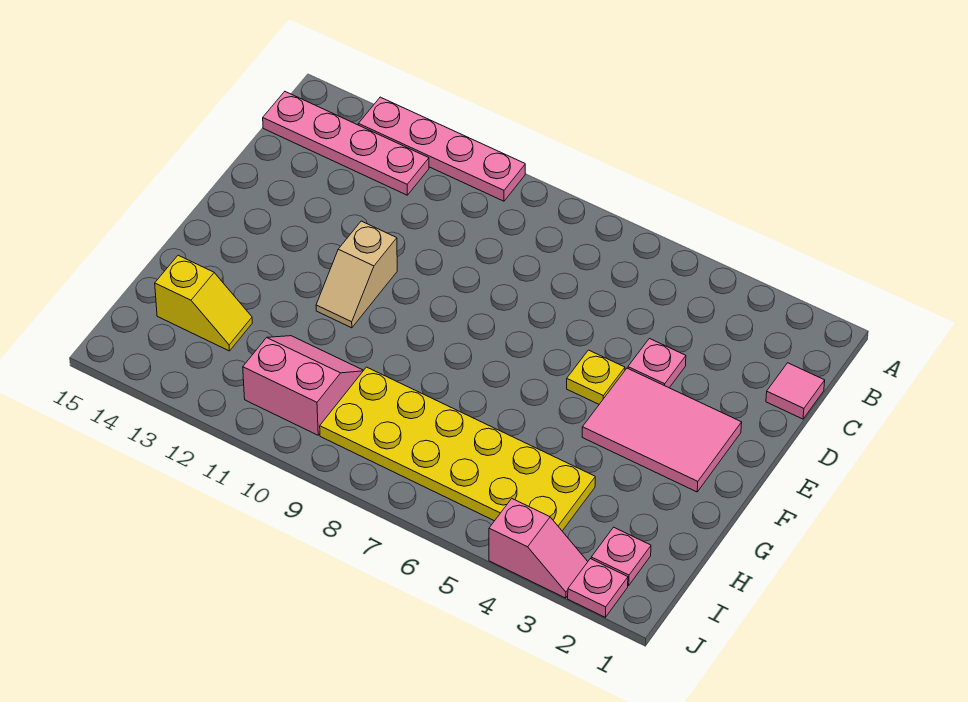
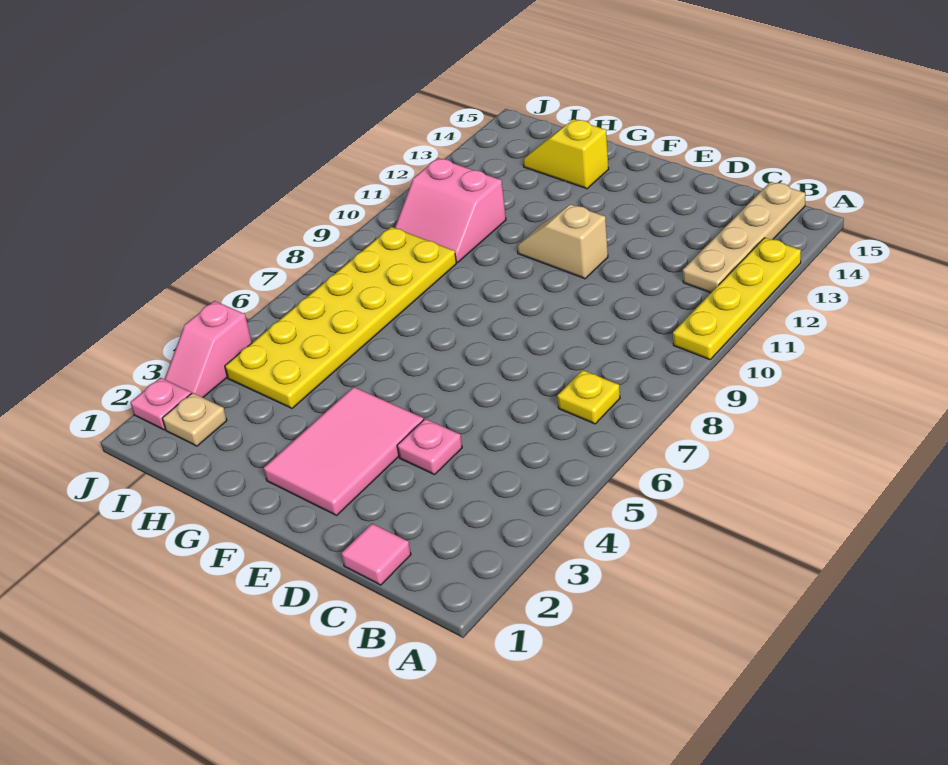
pink plate A10:A13 level 1 -> yellow plate A10:A13 level 1
pink plate B12:B15 level 1 -> tan plate B12:B15 level 1
yellow plate E5 level 1 -> yellow plate B7 level 1
pink slope H10:I11 level 1 top I -> pink slope H10:I11 level 1 top 11
yellow slope H13:H14 level 1 top 14 -> yellow slope G14:H14 level 1 top G
pink plate I2 level 1 -> tan plate I2 level 1

